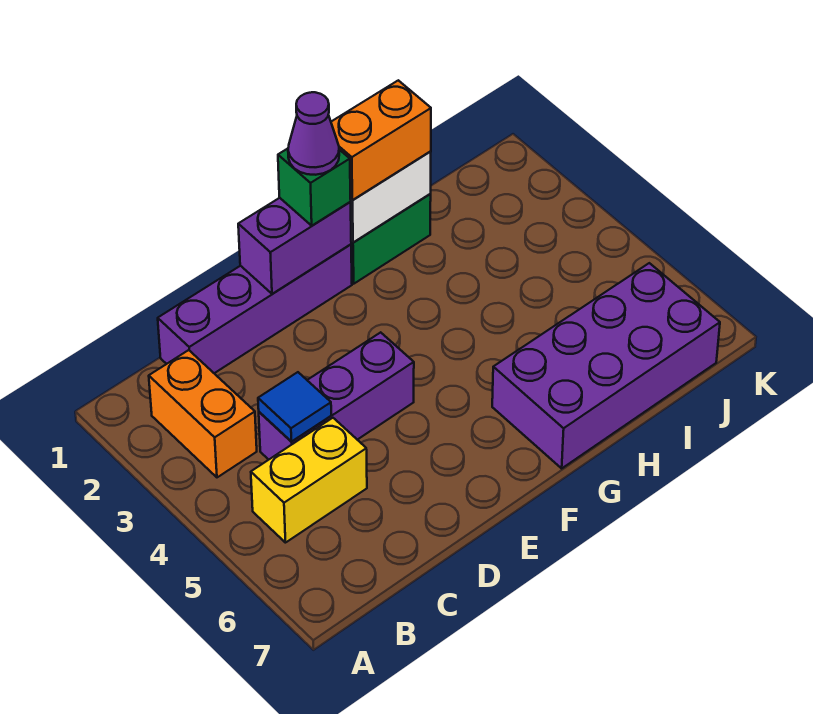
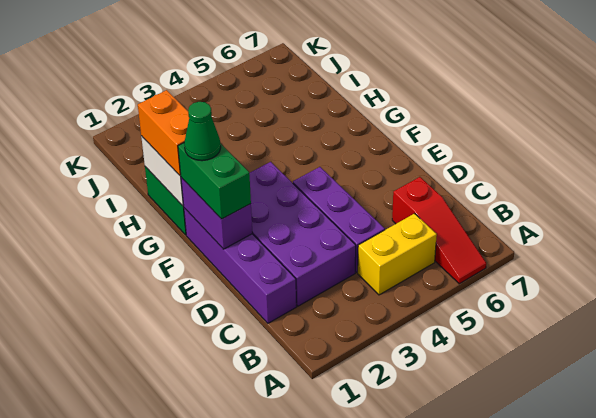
none -> red slope A6:C6 level 1 top C
orange brick B2:B3 level 1 -> none
yellow brick B5:C5 level 1 -> yellow brick B4:B5 level 1
blue tile C4 level 2 -> none
green brick F1 level 3 -> green brick E1:F1 level 3
purple cone F1 level 4 -> green cone F1 level 4
purple brick G6:J7 level 1 -> purple brick C2:F3 level 1

